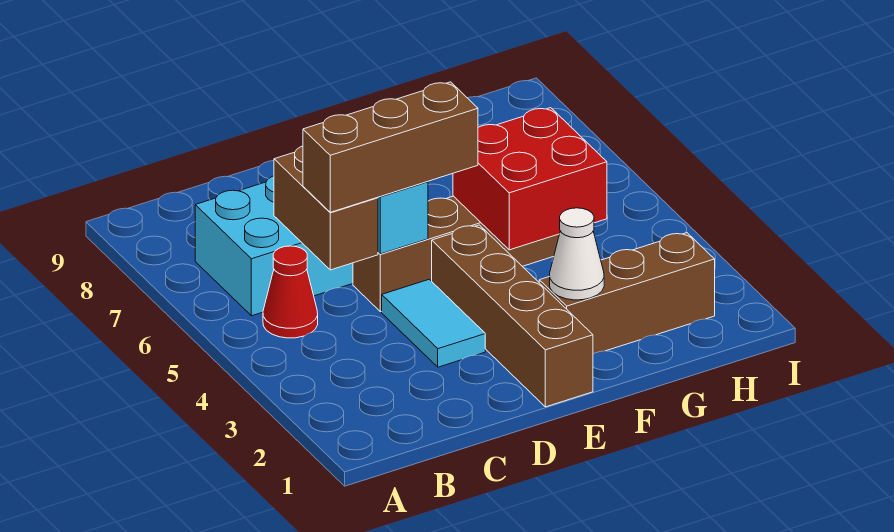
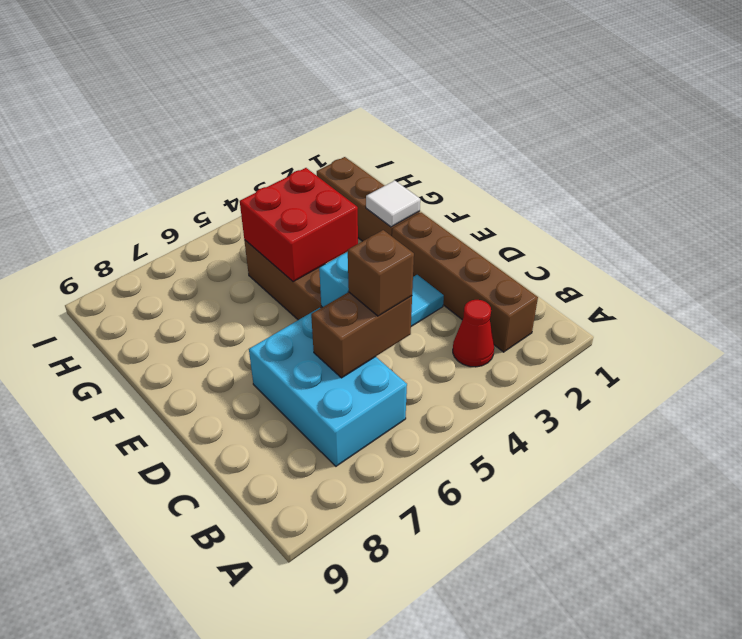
red cone B5 level 1 -> red cone B3 level 1
brown brick C5:E5 level 3 -> brown brick C5 level 3
brown brick E1:E4 level 1 -> brown brick B2:E2 level 1
white cone F2 level 2 -> white tile F2 level 2

